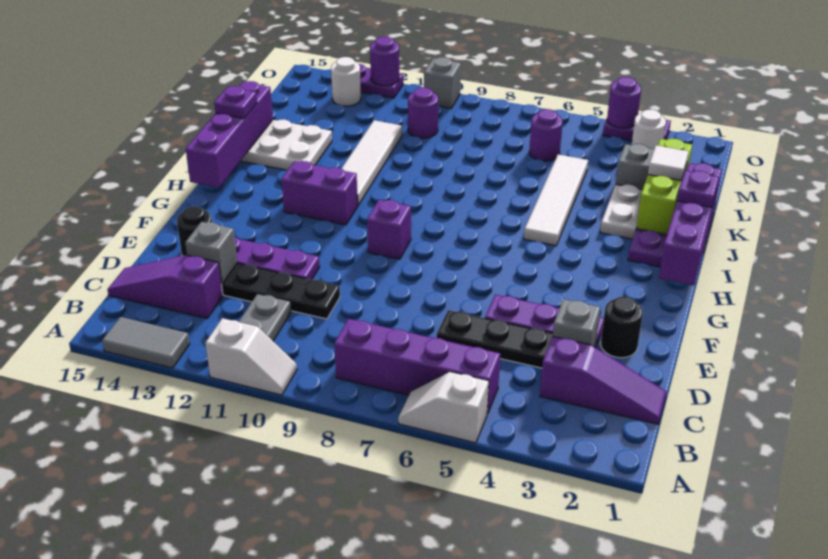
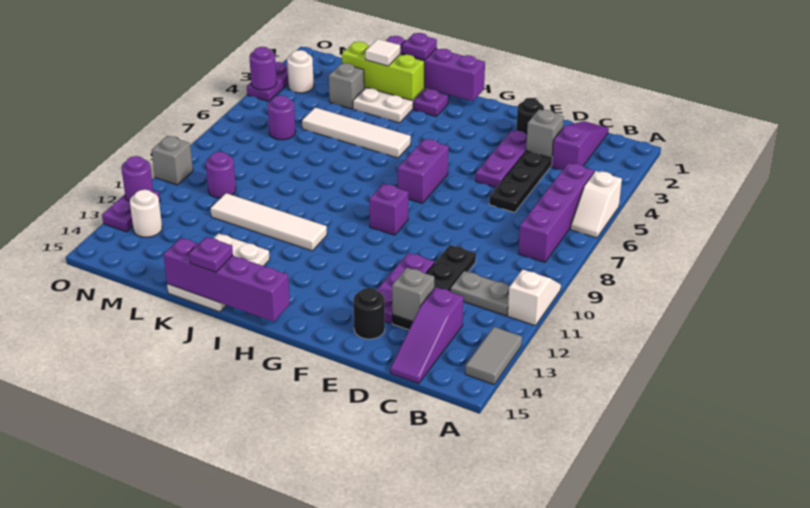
purple brick H11:H12 level 1 -> purple brick G6:G7 level 1

